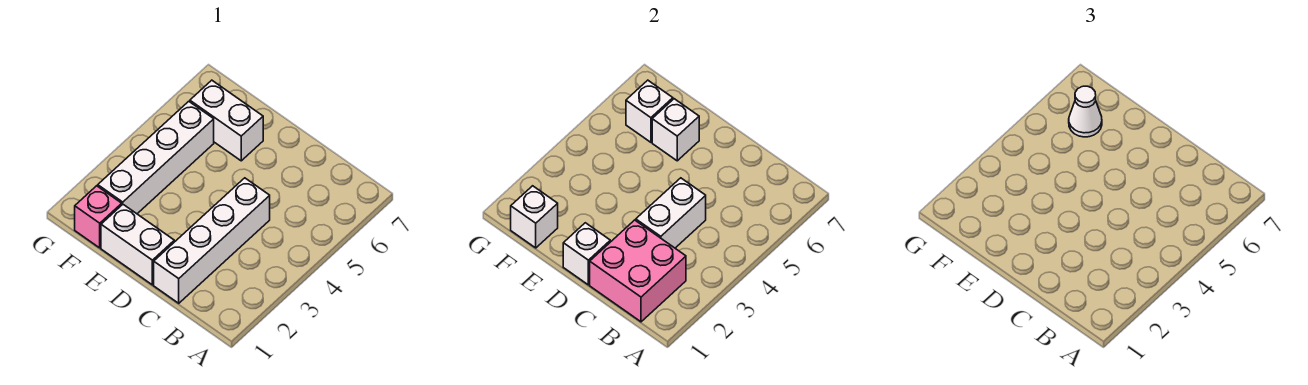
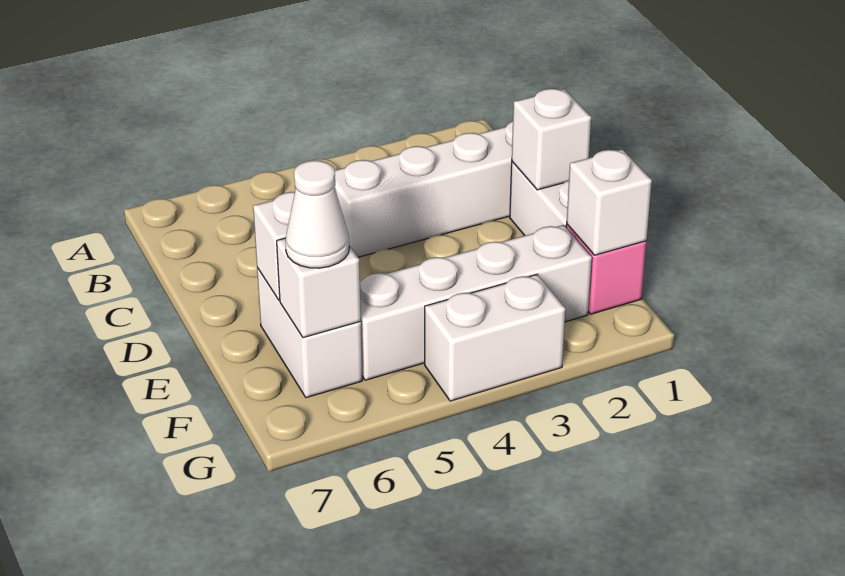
pink brick B1:C2 level 2 -> none
white brick C3:C4 level 2 -> white brick G3:G4 level 1

